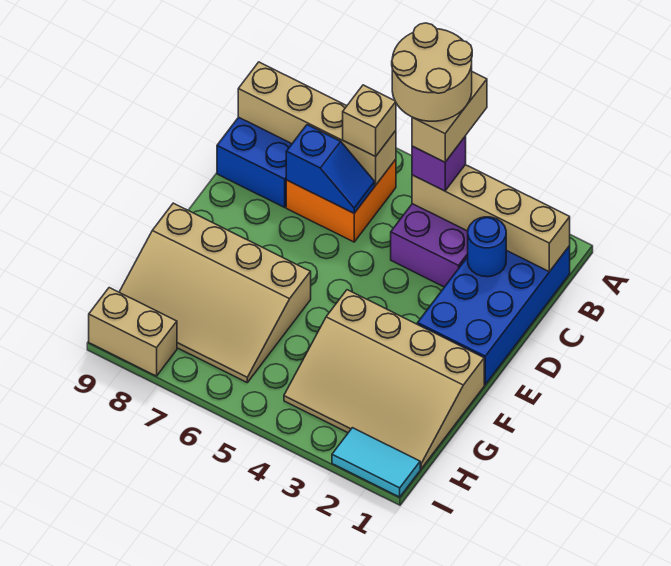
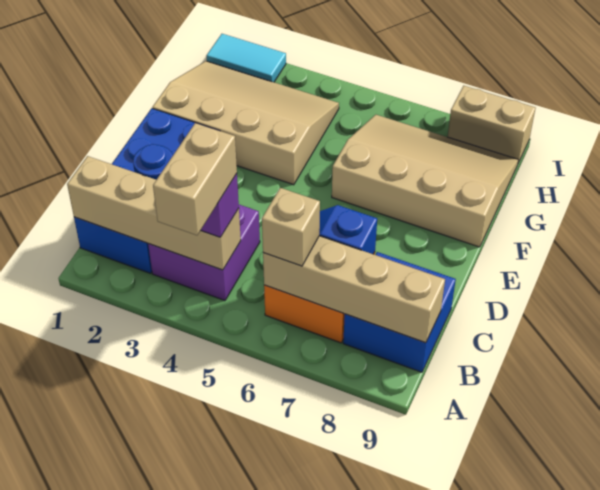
tan round brick A4:B5 level 5 -> none

